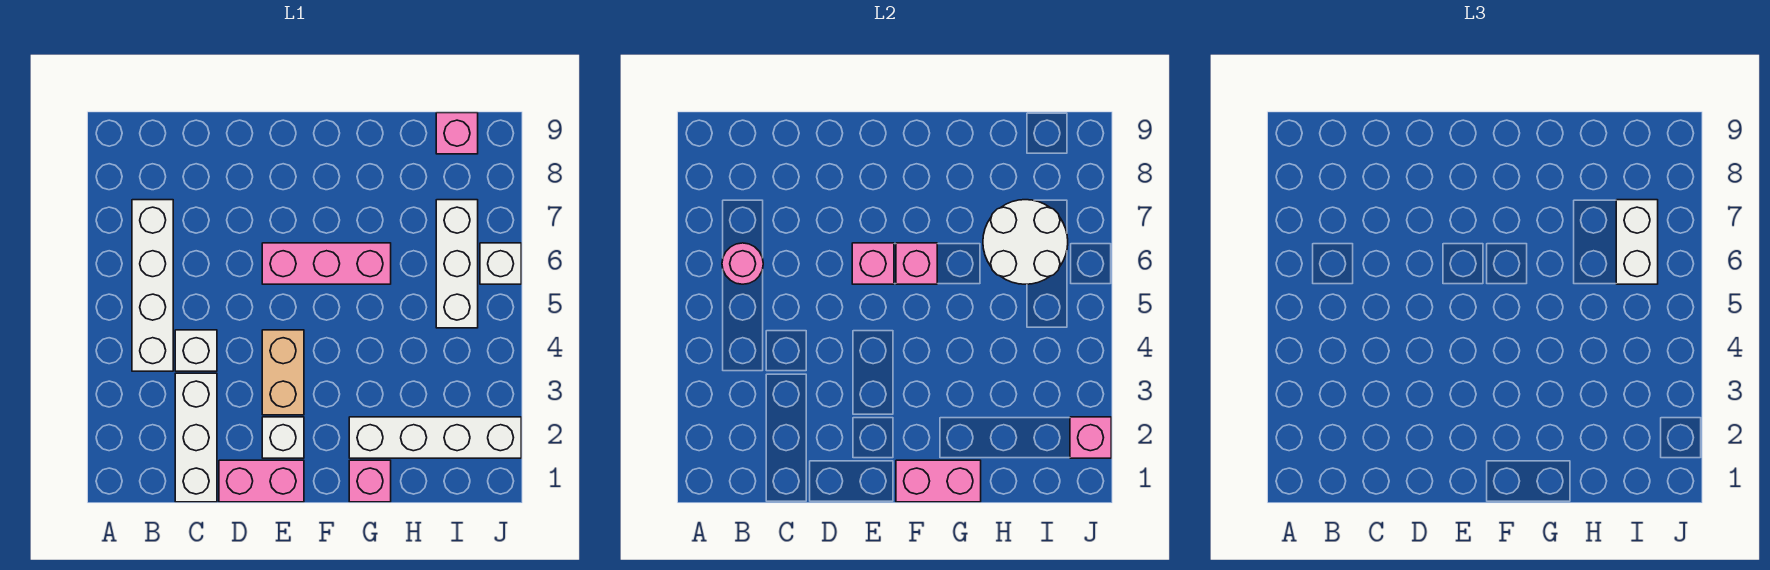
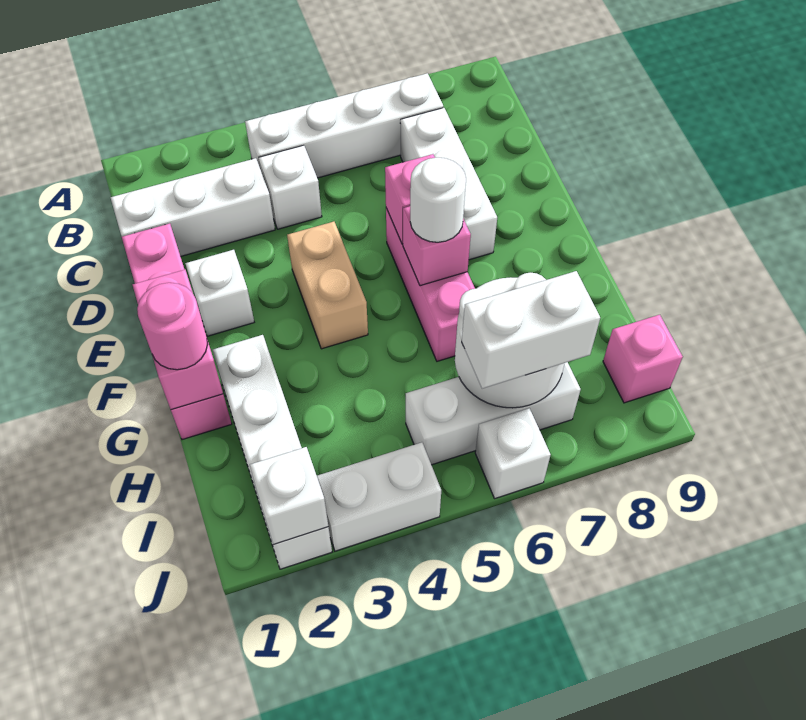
pink round brick B6 level 2 -> pink round brick G1 level 3
none -> white brick C7:E7 level 1
tan brick E3:E4 level 1 -> tan brick E4:F4 level 1
none -> white round brick F6 level 3
pink brick J2 level 2 -> white brick J2 level 2
none -> white brick J3:J4 level 1

